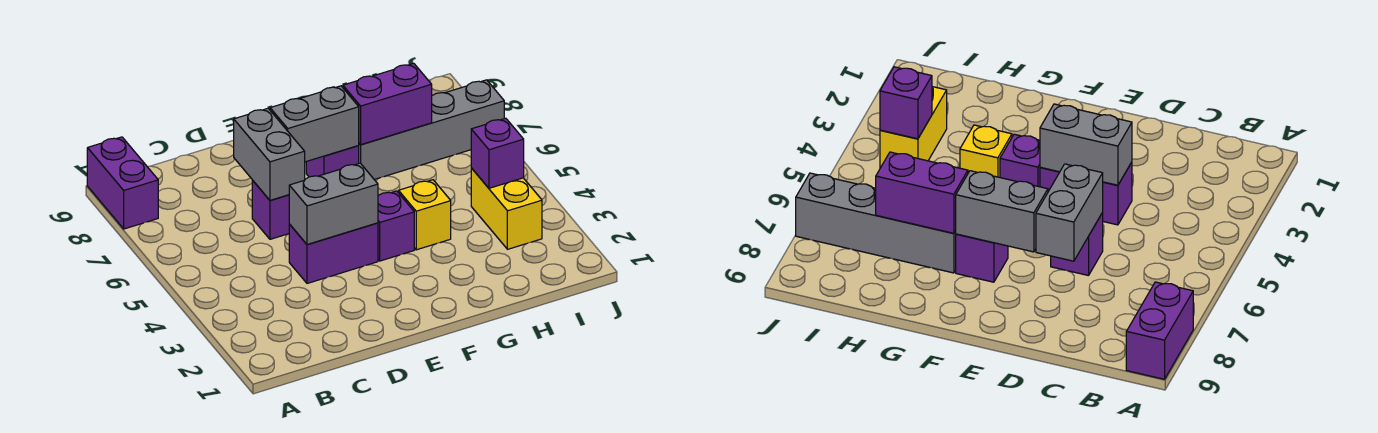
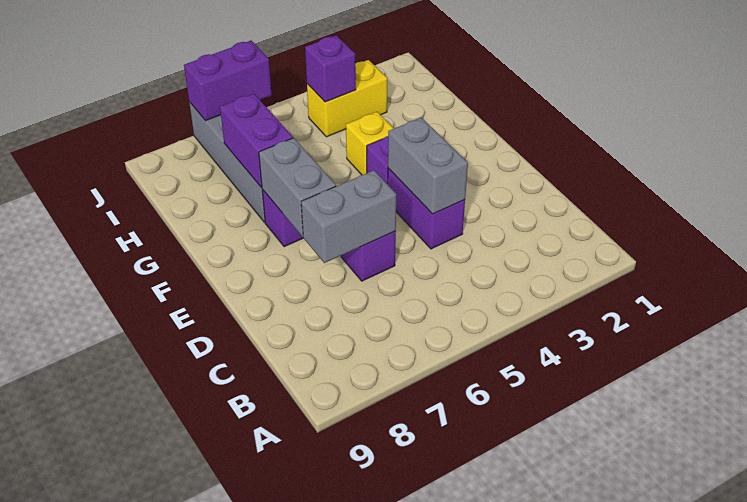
purple brick A8:A9 level 1 -> purple brick J6:J7 level 2

